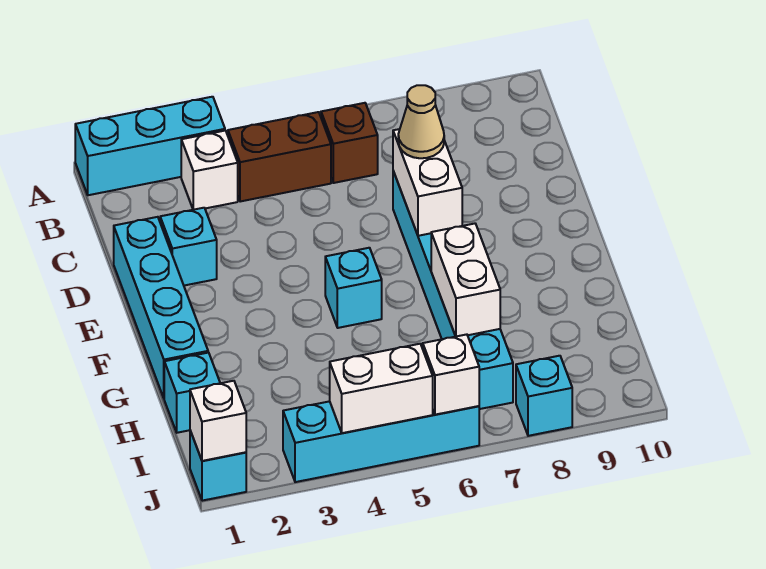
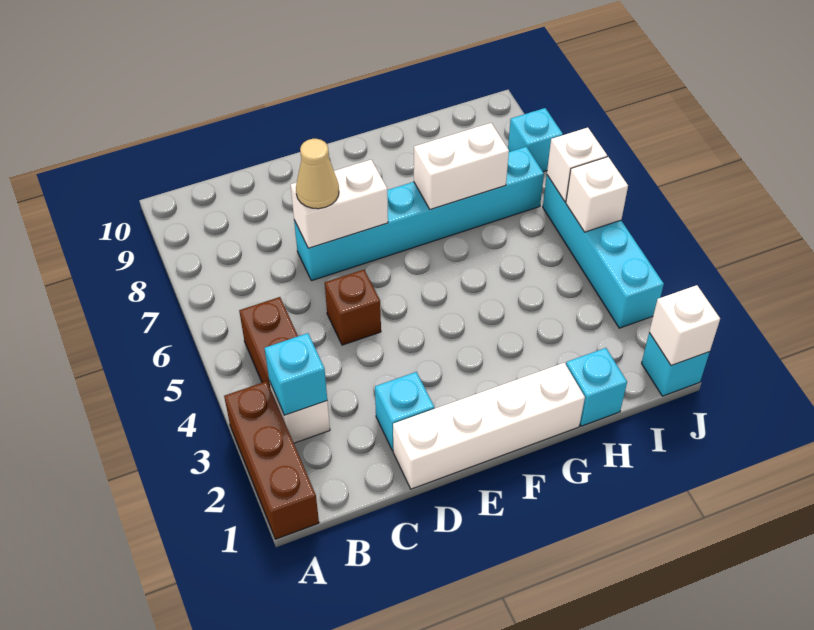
cyan brick A1:A3 level 1 -> brown brick A1:A3 level 1
brown brick B6 level 1 -> brown brick D5 level 1
cyan brick D1:G1 level 1 -> white brick D1:G1 level 1
cyan brick F5 level 1 -> cyan brick B3 level 2
white brick J4:J5 level 2 -> white brick J5 level 2

